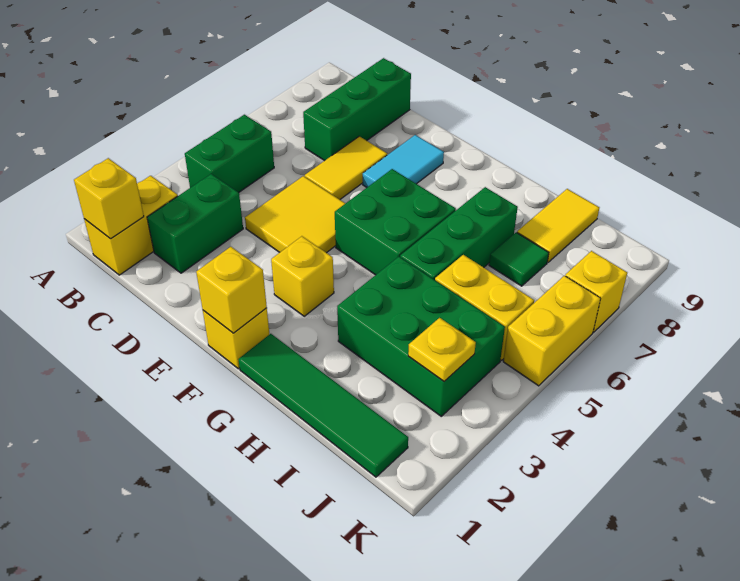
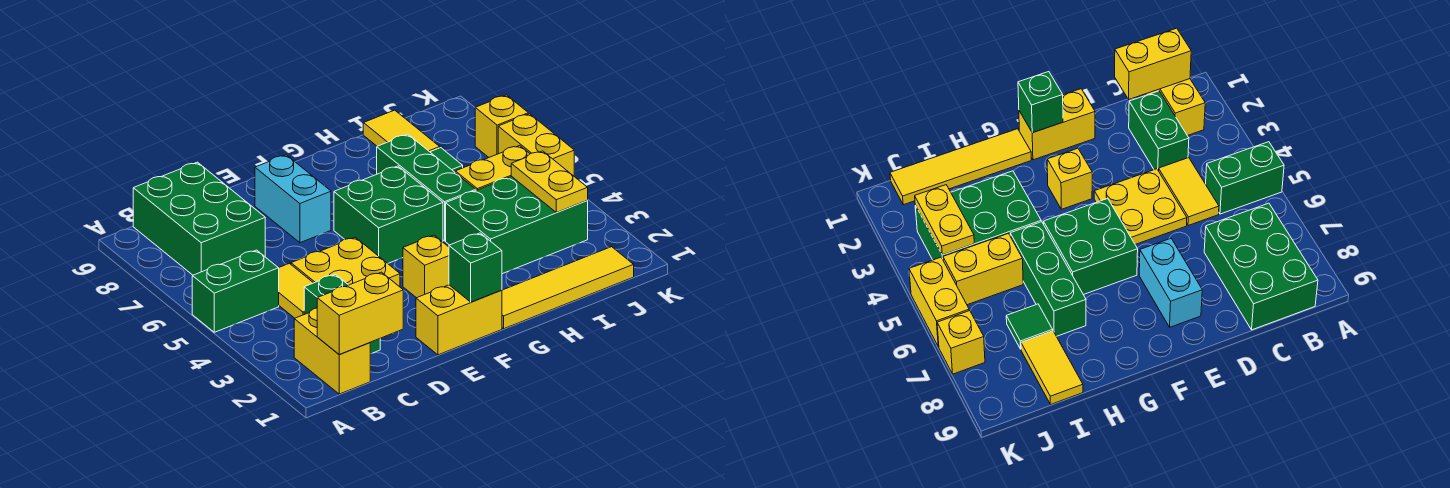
yellow brick B1 level 2 -> yellow brick B1:C1 level 2
green brick B4:B5 level 1 -> green brick A5:B5 level 1
green brick C7:C9 level 1 -> green brick B7:C9 level 1
yellow tile D4:E5 level 1 -> yellow plate D4:E5 level 1
yellow tile D6:D7 level 1 -> yellow tile C4:C5 level 1
cyan tile E7:E8 level 1 -> cyan brick E7:E8 level 1
yellow brick F1 level 1 -> yellow brick E1:F1 level 1
yellow brick F1 level 2 -> green brick F1 level 2
green tile G1:J1 level 1 -> yellow tile G1:J1 level 1
yellow plate J3 level 2 -> yellow plate J3:J4 level 2

